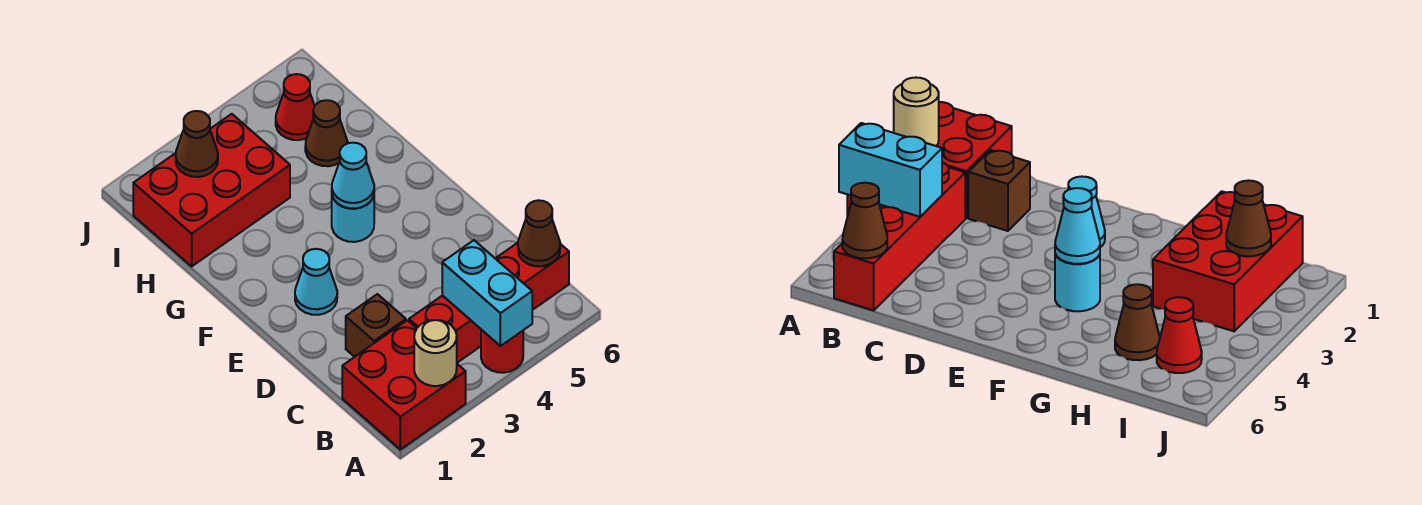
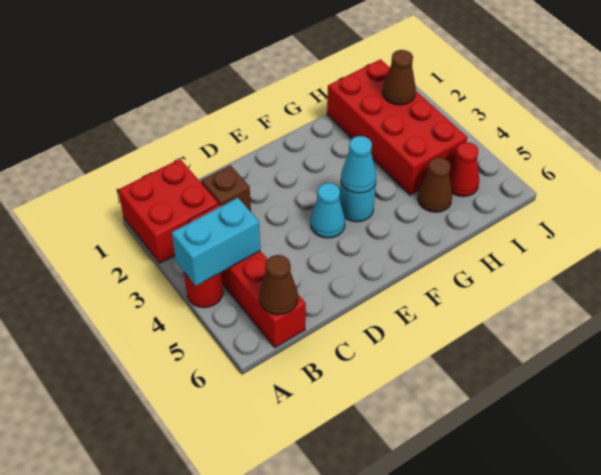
tan round brick A2 level 2 -> none
cyan cone E2 level 1 -> cyan cone E4 level 1
red brick H1:I3 level 1 -> red brick H1:I4 level 1

